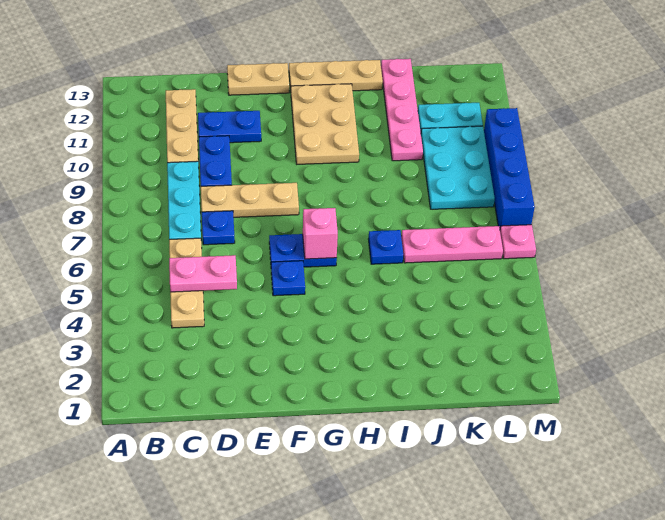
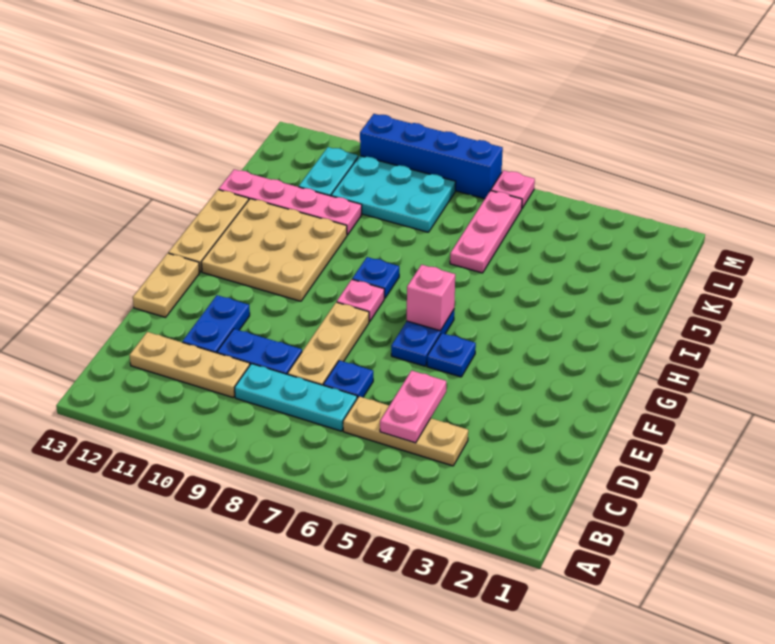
none -> pink plate G8 level 1
tan plate G10:H12 level 1 -> tan plate G10:I12 level 1
blue plate I6 level 1 -> blue plate H8 level 1

